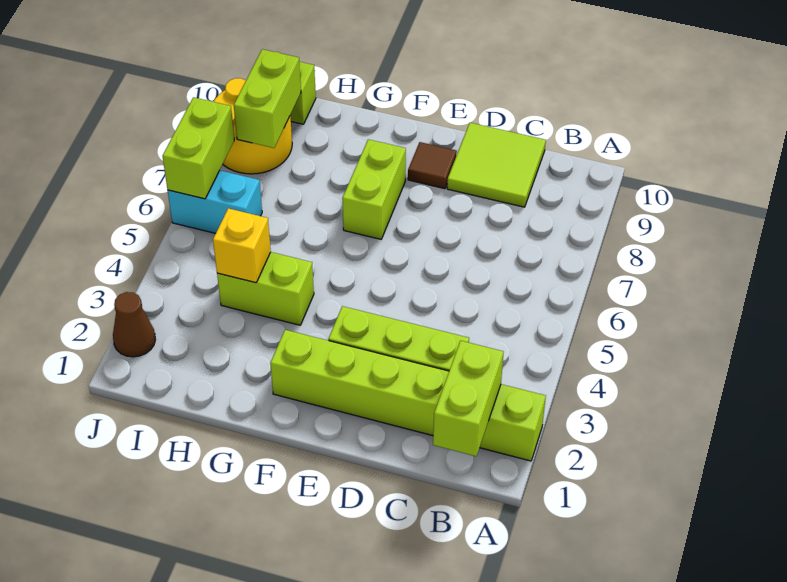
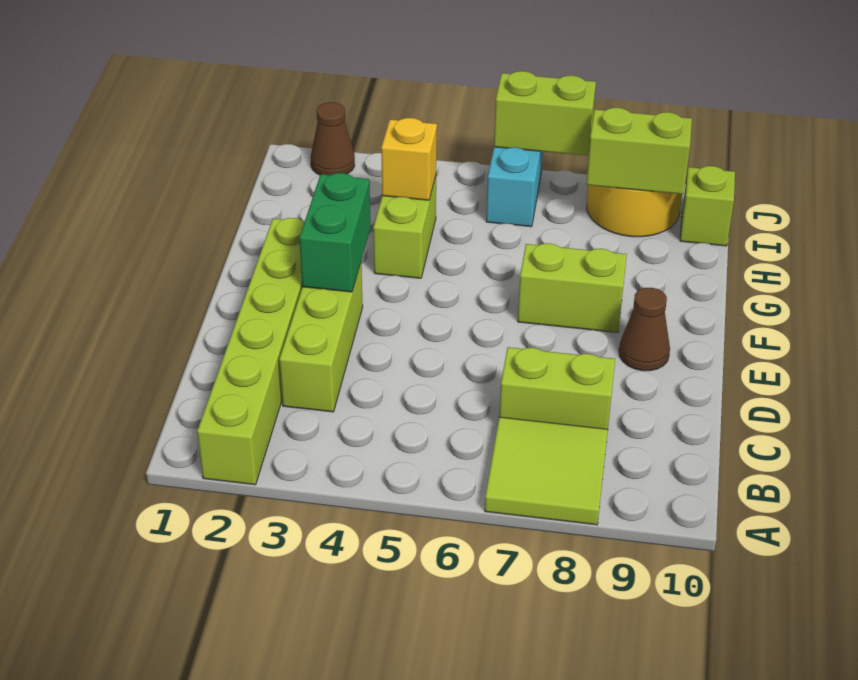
lime brick B1:B2 level 2 -> lime brick C7:C8 level 1
lime tile C9:D10 level 1 -> lime tile A7:B8 level 1
none -> green brick E3:F3 level 2
brown tile E9 level 1 -> brown cone E9 level 1

